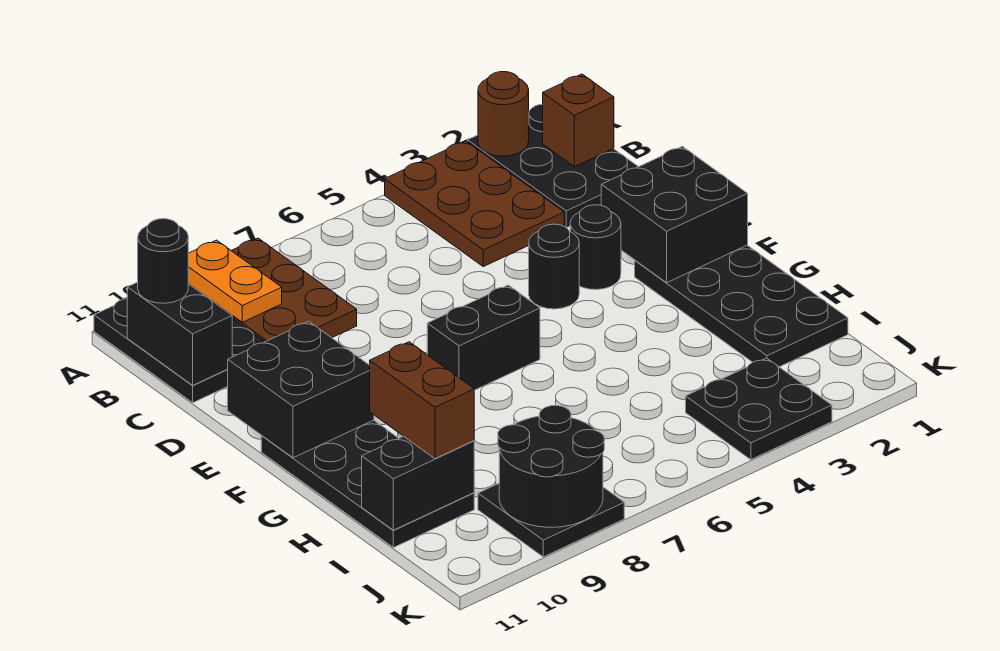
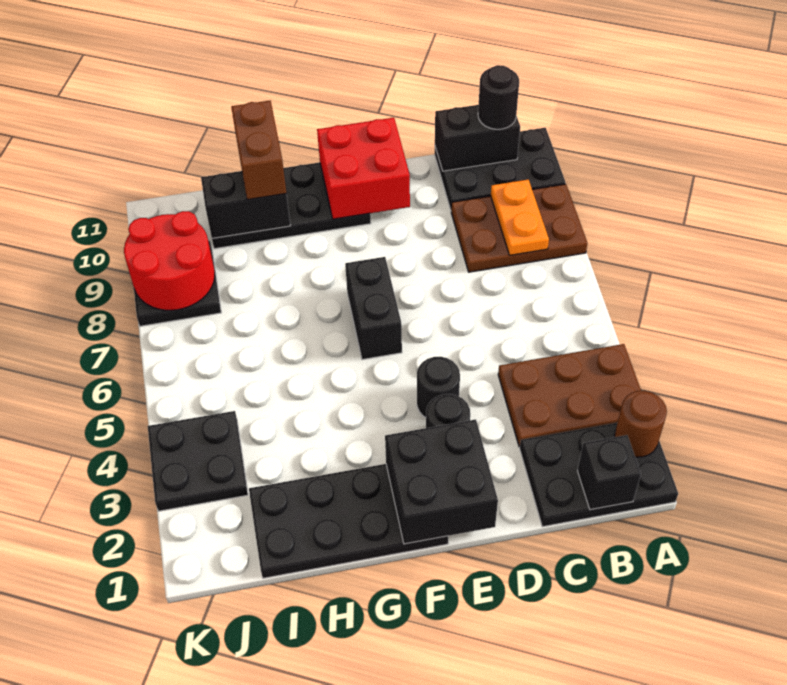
orange plate A9:B9 level 2 -> orange plate B8:B9 level 2
brown brick B1 level 2 -> black brick B1 level 2
black brick E10:F11 level 2 -> red brick E10:F11 level 2
brown brick H10:I10 level 3 -> brown brick H10:H11 level 3
black brick I10:I11 level 2 -> black brick H10:I10 level 2
black round brick J8:K9 level 2 -> red round brick J8:K9 level 2

